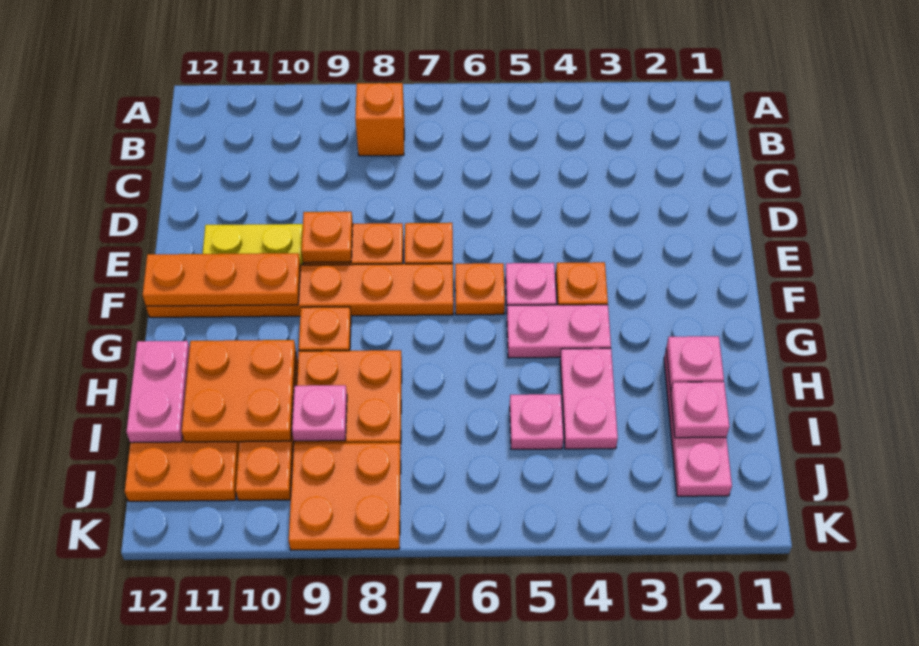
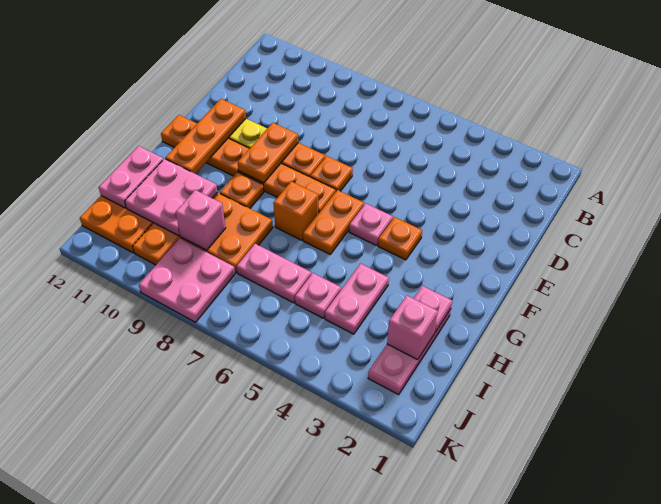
orange brick B8 level 1 -> orange brick G7 level 1
orange plate E9 level 2 -> orange plate E9:F9 level 2
orange plate F6 level 1 -> orange plate F6:G6 level 1
orange plate F10:F12 level 2 -> orange plate E11:G11 level 2
pink plate G4:G5 level 1 -> pink plate I6:I7 level 1
orange plate H10:I11 level 2 -> pink plate H10:I11 level 2
pink plate I2 level 2 -> pink brick I2 level 2
pink plate I9 level 2 -> pink brick I9 level 2
orange plate J8:K9 level 1 -> pink plate J8:K9 level 1

